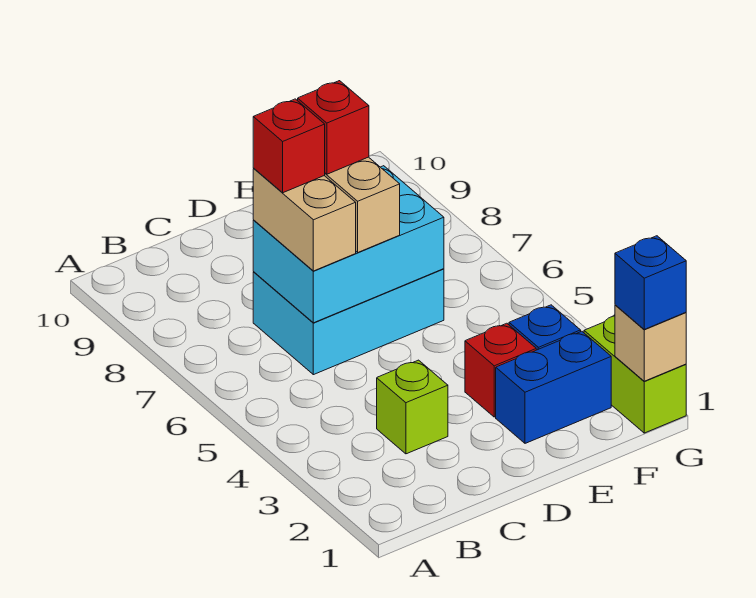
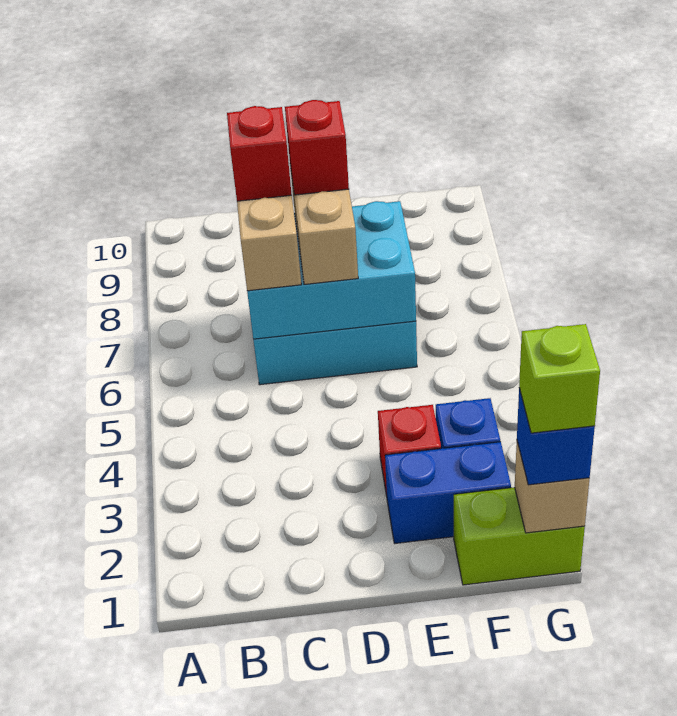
lime brick C3 level 1 -> lime brick G1 level 4
lime brick G1:G2 level 1 -> lime brick F1:G1 level 1

